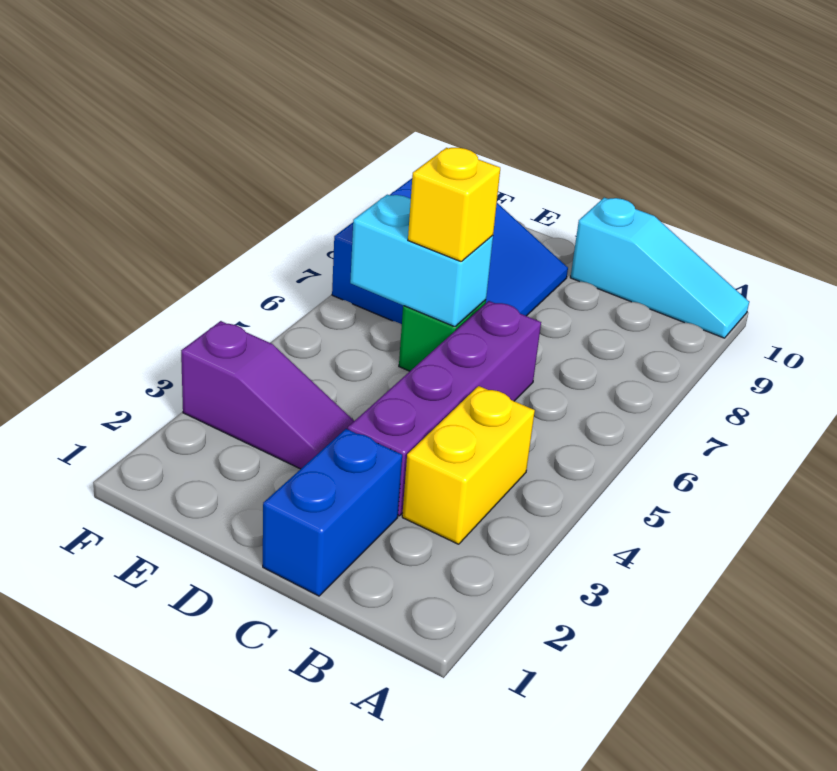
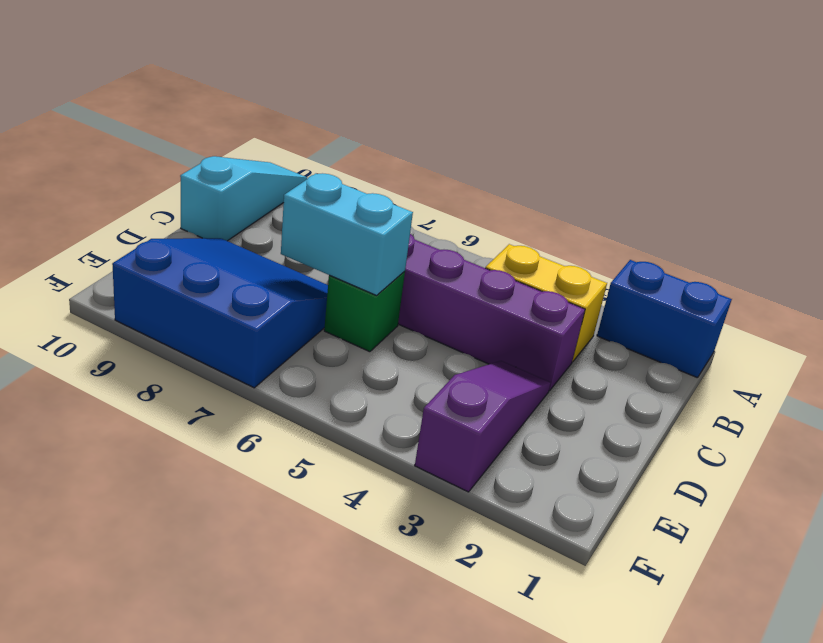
blue brick C1:C2 level 1 -> blue brick A1:A2 level 1
cyan brick D6:E6 level 2 -> cyan brick D6:D7 level 2
yellow brick D6 level 3 -> none

